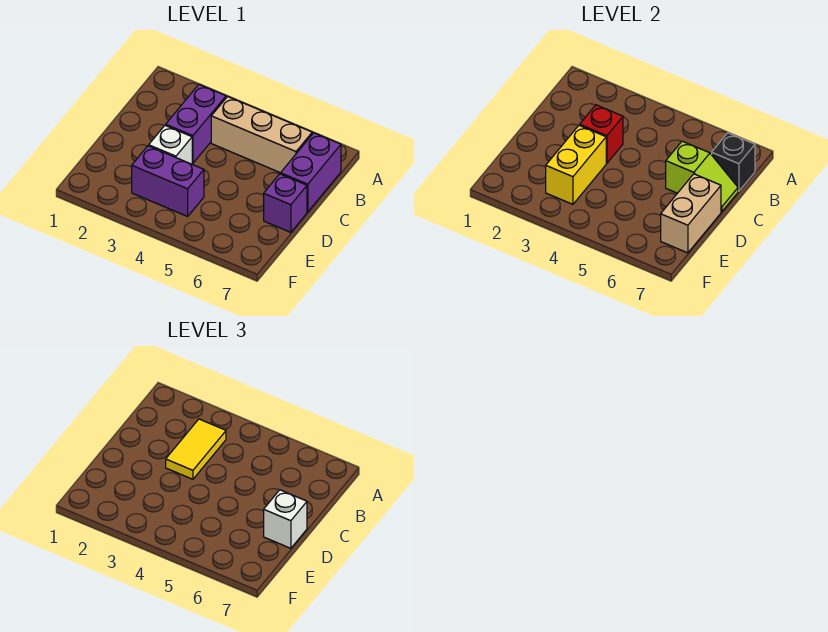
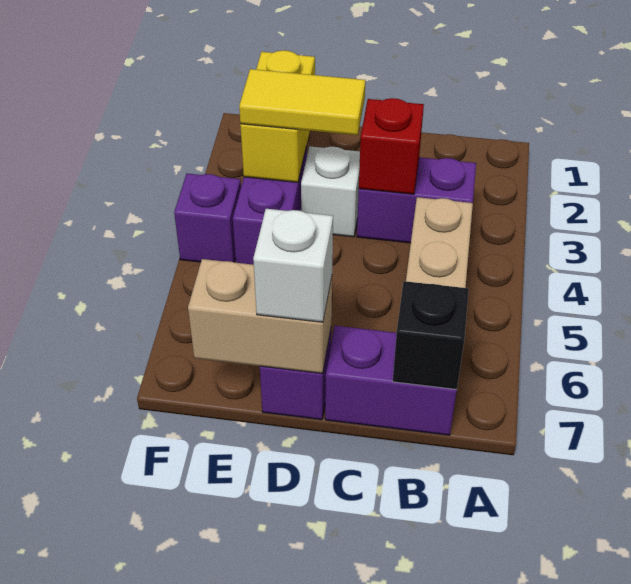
yellow tile B3:C3 level 3 -> yellow tile D3:E3 level 3
lime slope C6:C7 level 2 top 6 -> none
yellow brick D3:E3 level 2 -> yellow brick E2:E3 level 2
none -> purple brick F4 level 1

